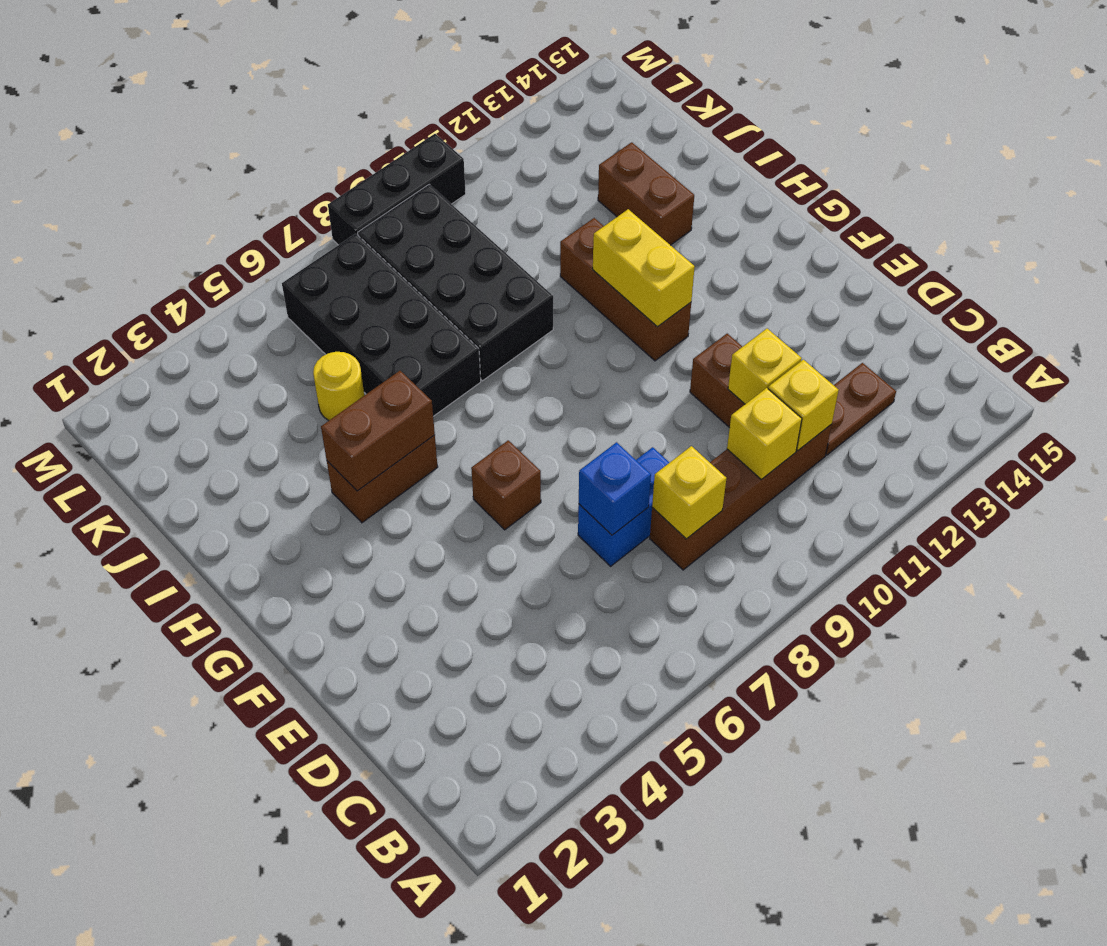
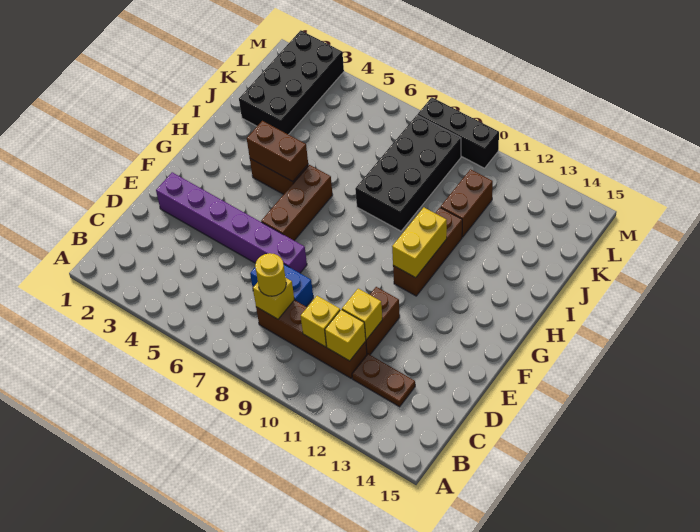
blue brick D7 level 2 -> none
none -> purple brick E2:E7 level 1
brown brick F6 level 1 -> brown brick F6:H6 level 1
black brick I6:L7 level 1 -> black brick J2:M3 level 1
brown brick I13:J13 level 1 -> brown brick J11:K11 level 1
yellow round brick J5 level 1 -> yellow round brick C8 level 3

